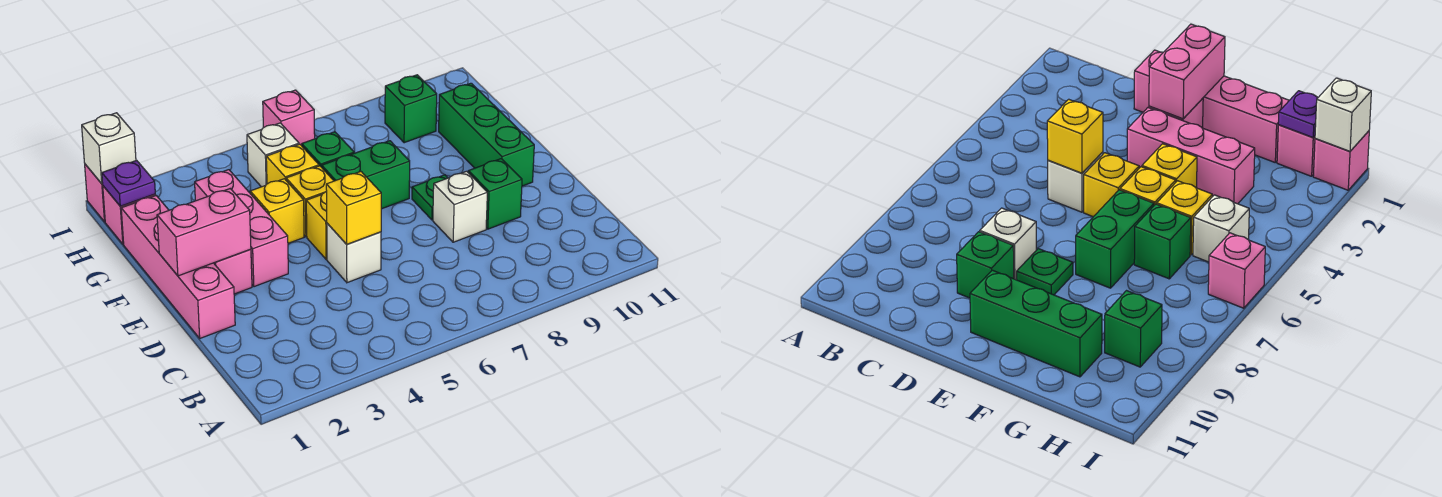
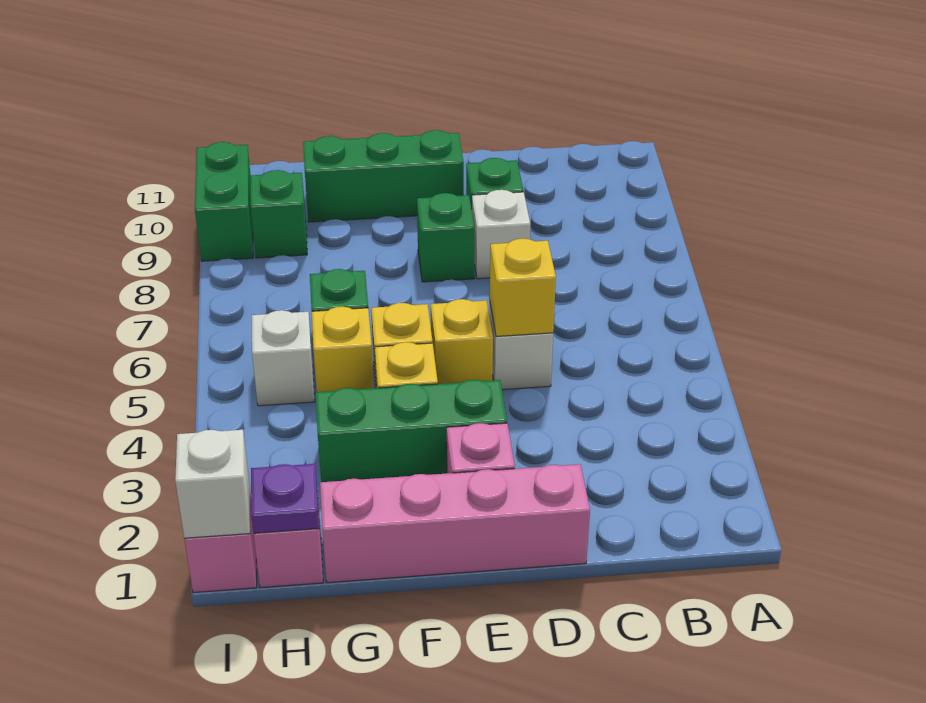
pink brick E1:E2 level 2 -> none
pink brick E3:G3 level 1 -> green brick E3:G3 level 1
green plate E8 level 1 -> green brick E8 level 1
green brick F6:F7 level 1 -> green brick I9:I10 level 1
pink brick I6 level 1 -> none

